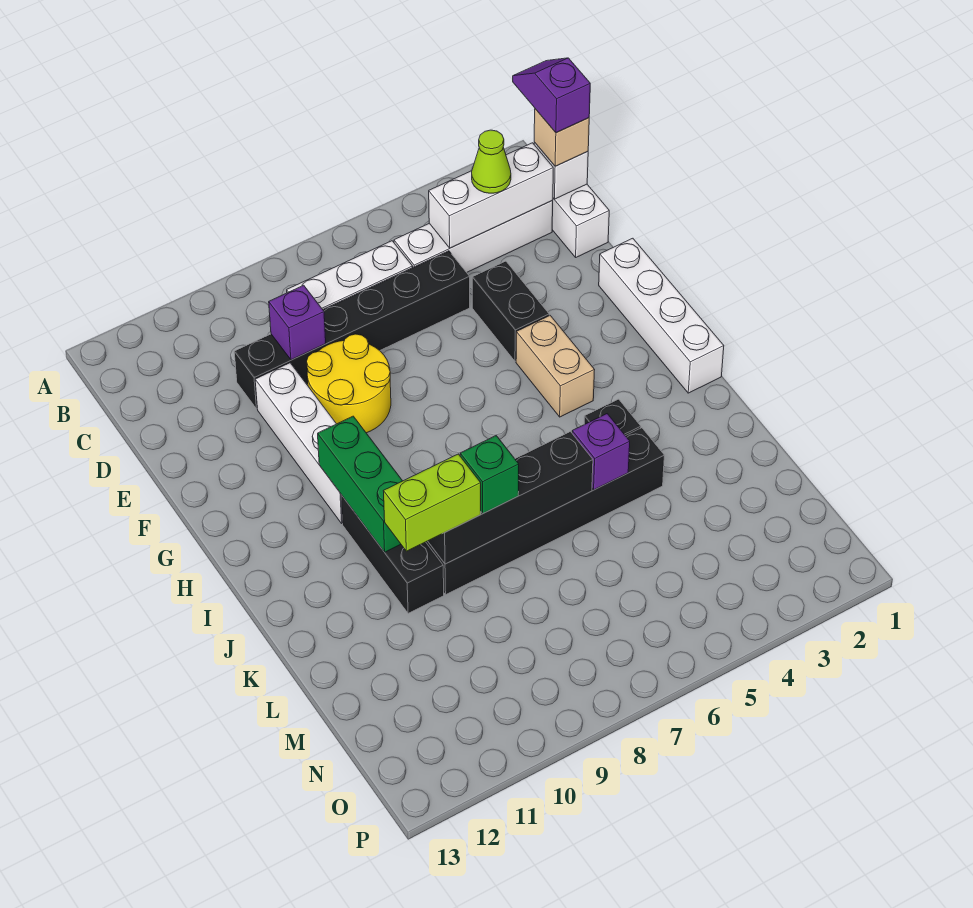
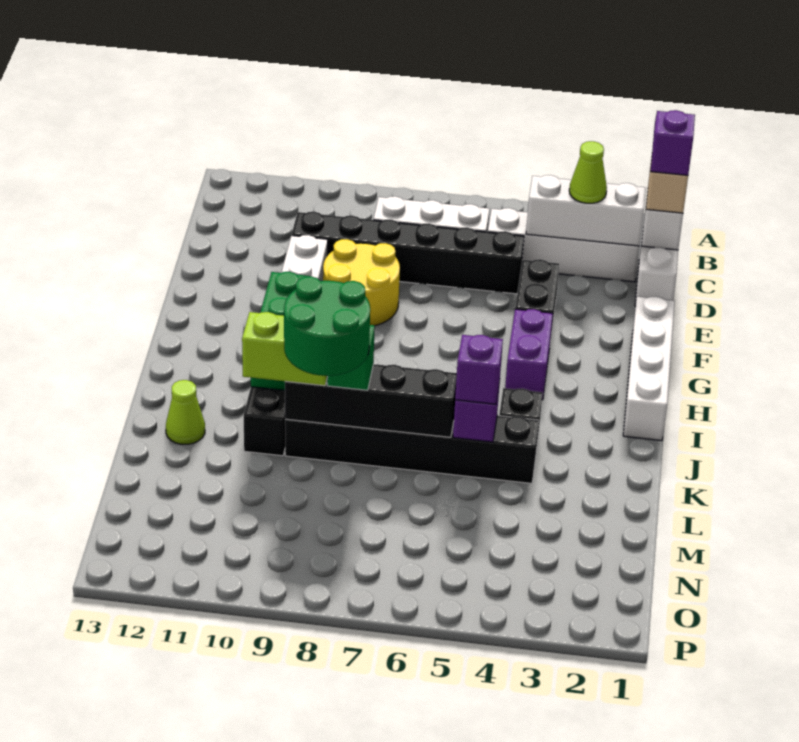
purple brick D9 level 2 -> purple brick K5 level 3
tan brick G4:H4 level 1 -> purple brick G4:H4 level 1
none -> green round brick K8:L9 level 4
none -> lime cone K12 level 1

